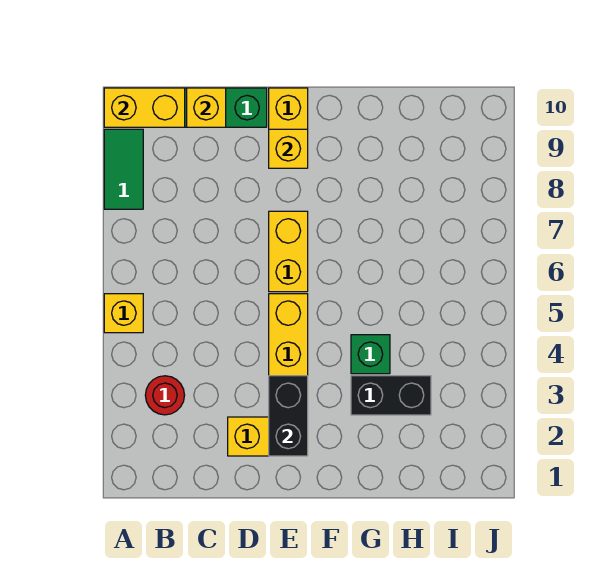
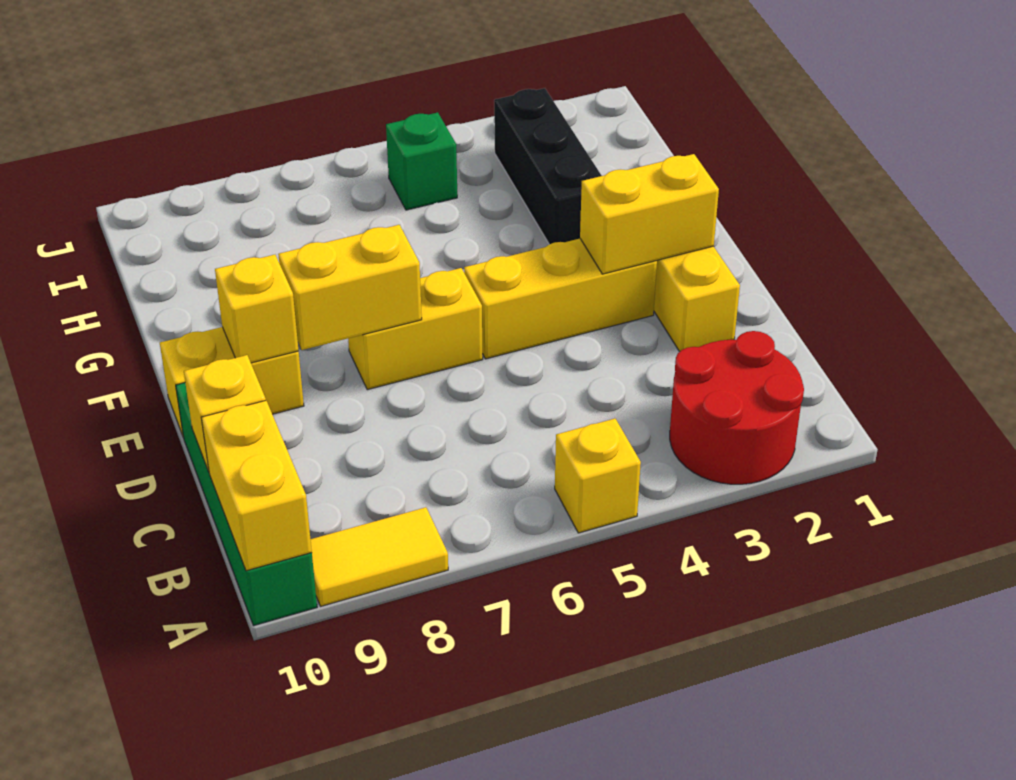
green tile A8:A9 level 1 -> yellow tile A8:A9 level 1
red round brick B3 level 1 -> red round brick A2:B3 level 1
black brick E2:E3 level 2 -> yellow brick E2:E3 level 2
none -> yellow brick E7:E8 level 2
black brick G3:H3 level 1 -> black brick G3:I3 level 1
green brick G4 level 1 -> green brick I5 level 1

